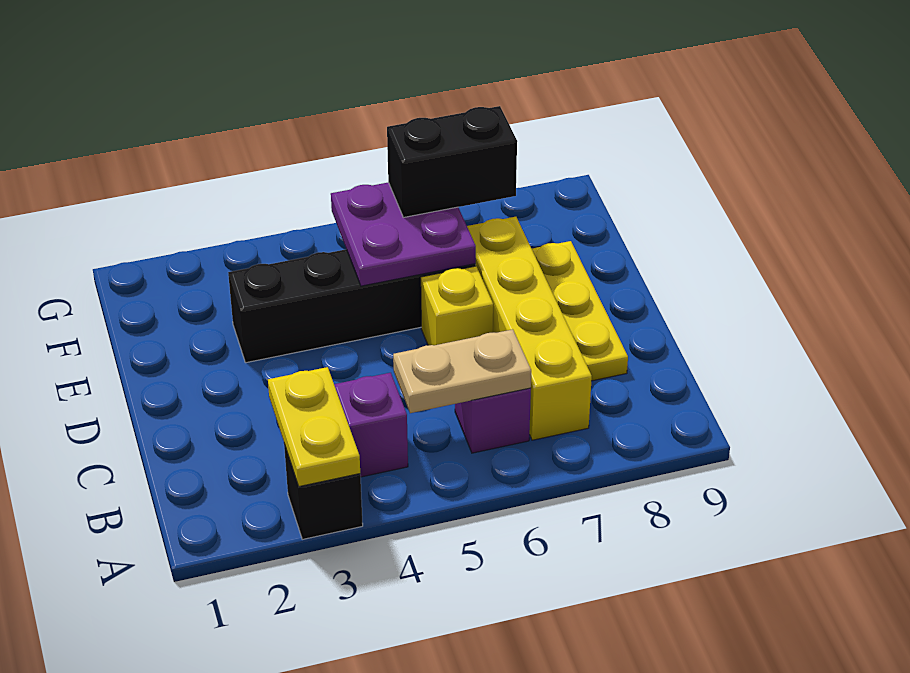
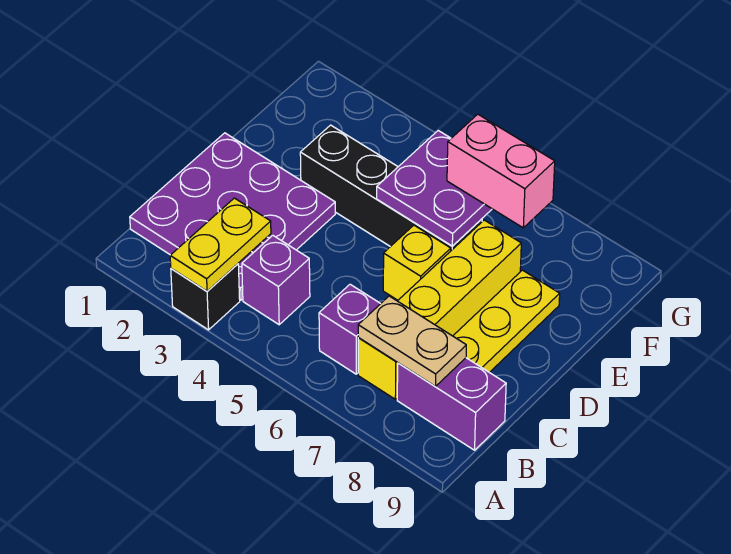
none -> purple plate B1:D3 level 1
tan plate B5:B6 level 2 -> tan plate B7:B8 level 2
none -> purple brick B8:B9 level 1
black brick F6:F7 level 3 -> pink brick F6:F7 level 3

